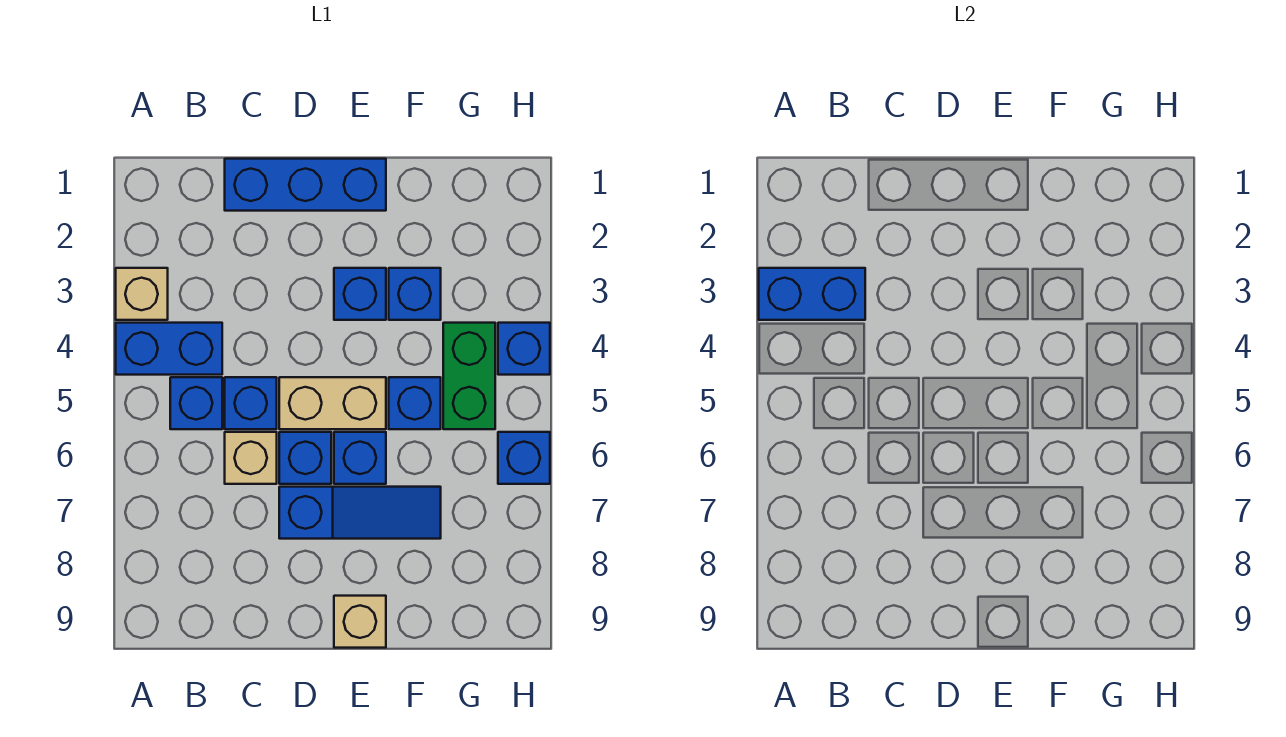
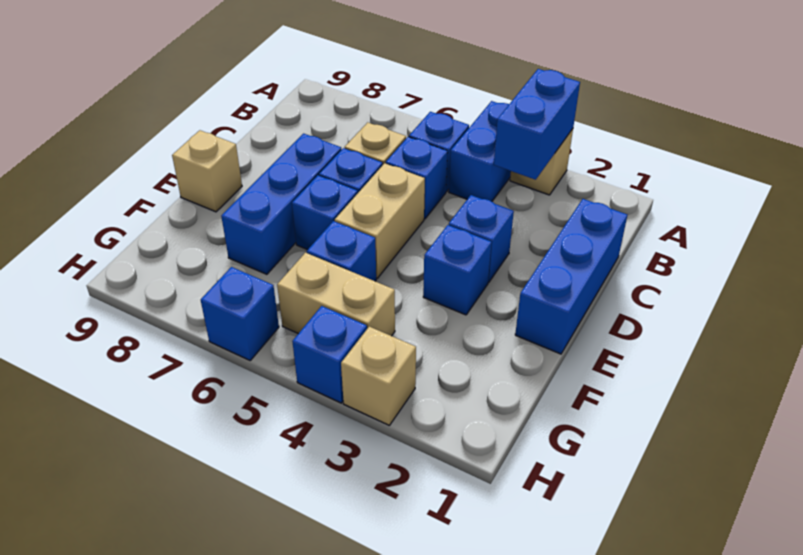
blue slope D7:F7 level 1 top D -> blue brick D7:F7 level 1
blue brick F3 level 1 -> blue brick D3 level 1
green brick G4:G5 level 1 -> tan brick G4:G5 level 1
none -> tan brick H3 level 1

